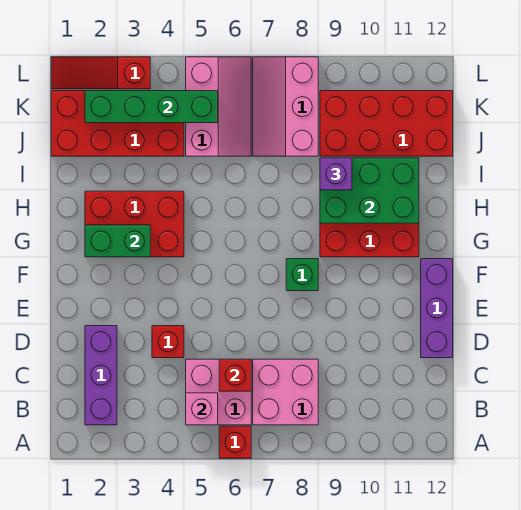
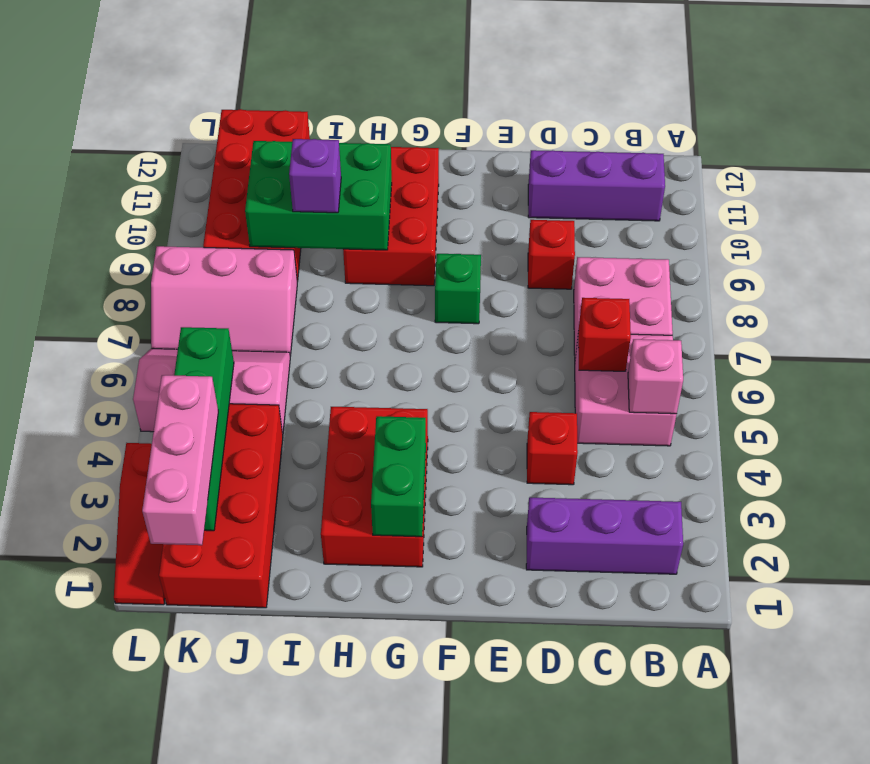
red brick A6 level 1 -> red brick D9 level 1
purple brick D12:F12 level 1 -> purple brick B11:D11 level 1
green brick H9:I11 level 2 -> green brick H9:J10 level 2
none -> pink brick K1:K3 level 3

